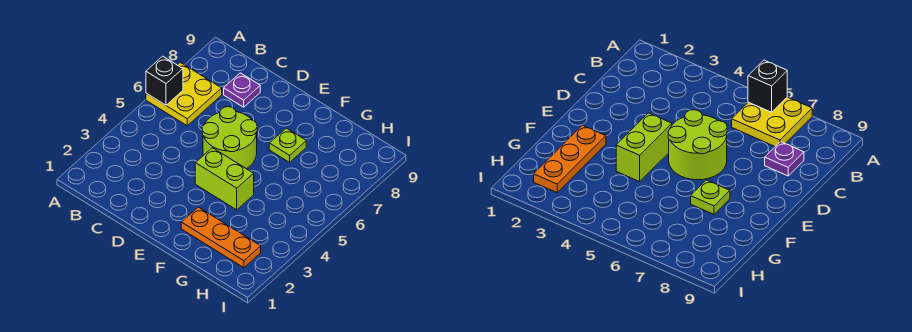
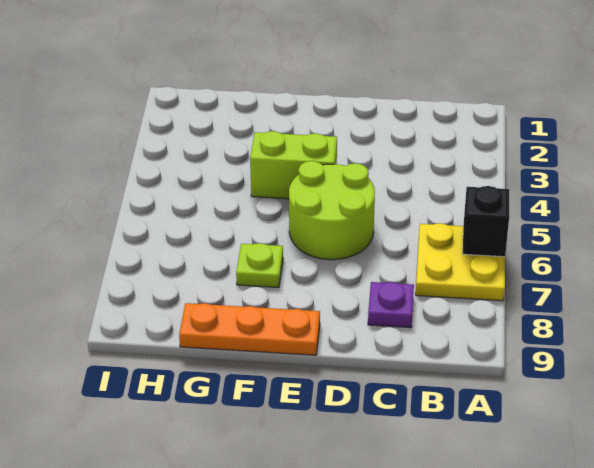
orange plate F2:H2 level 1 -> orange plate E9:G9 level 1

